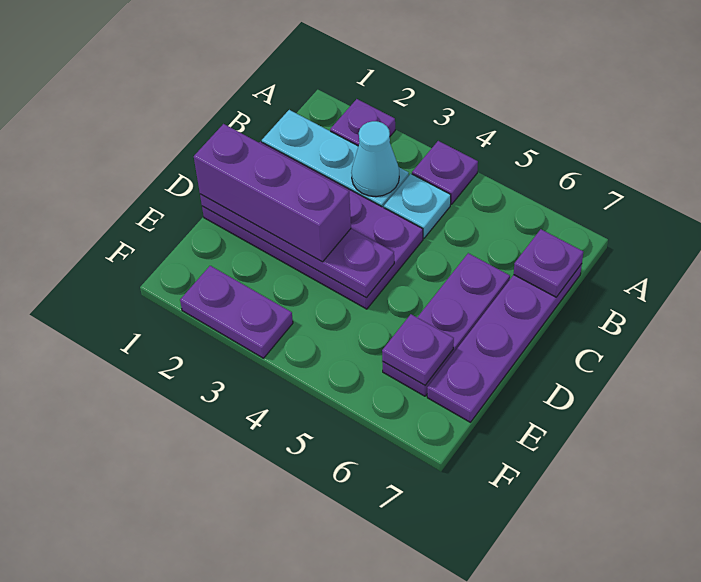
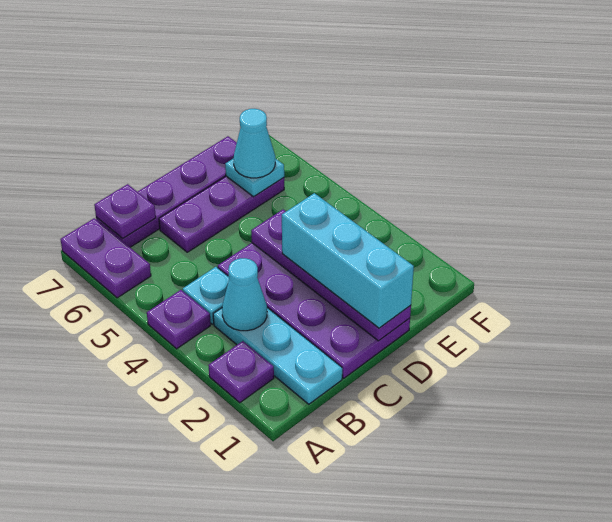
purple brick D1:D3 level 3 -> cyan brick D1:D3 level 3
purple plate E6 level 2 -> cyan plate E6 level 2
none -> cyan cone E6 level 3
purple plate F2:F3 level 1 -> purple plate A6:A7 level 1

